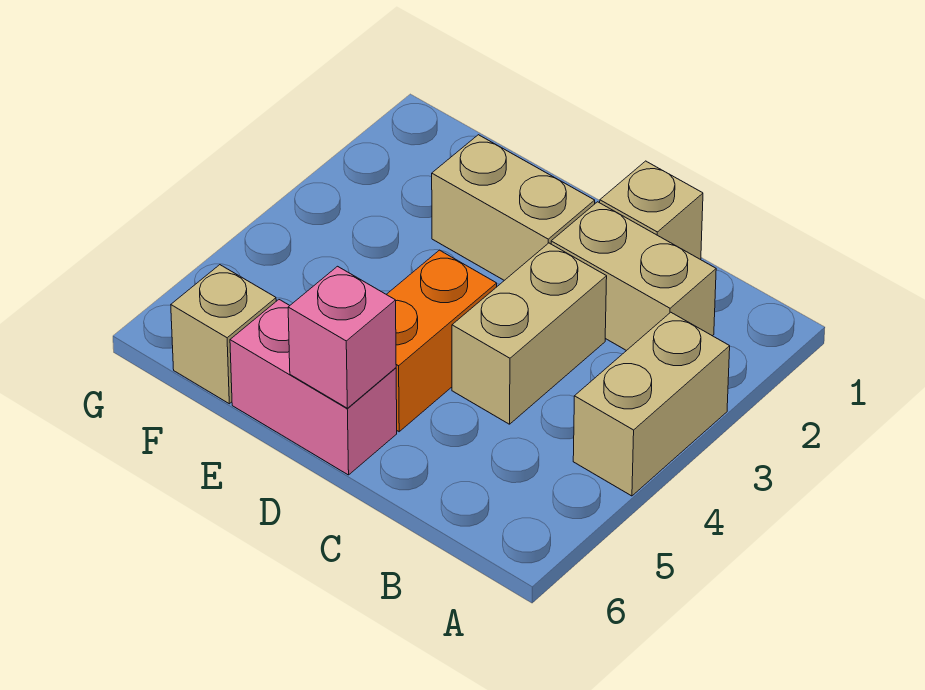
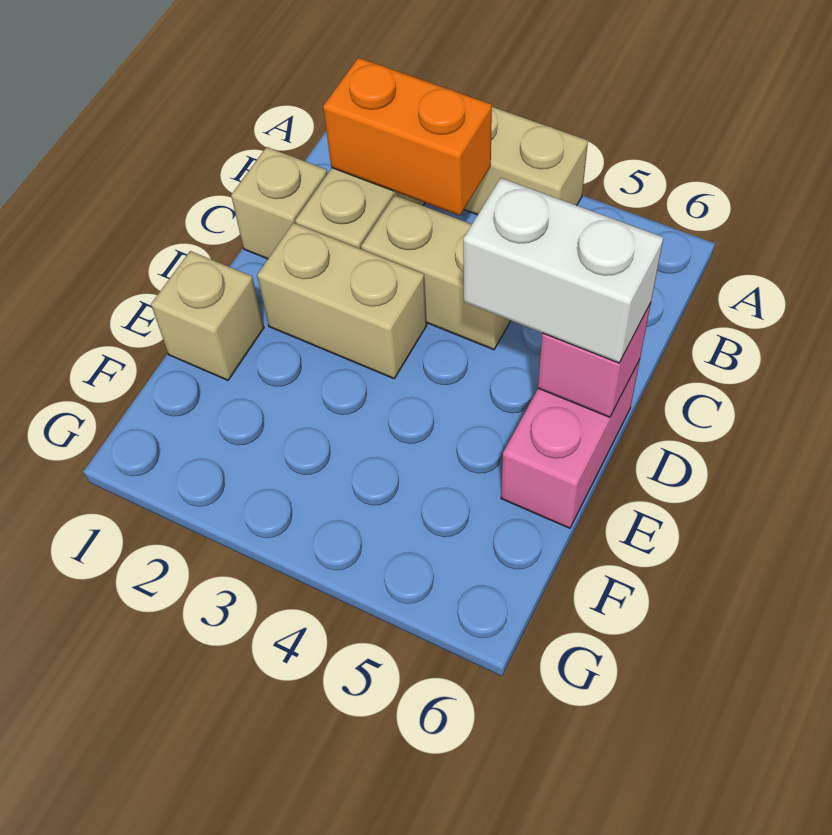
tan brick D2:E2 level 1 -> tan brick D2:D3 level 1
orange brick D4:D5 level 1 -> orange brick B2:B3 level 2
none -> white brick D5:D6 level 3
tan brick F6 level 1 -> tan brick E1 level 1

